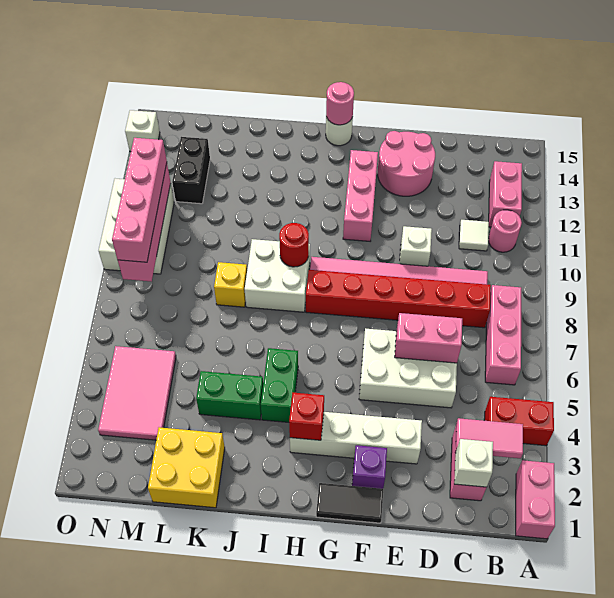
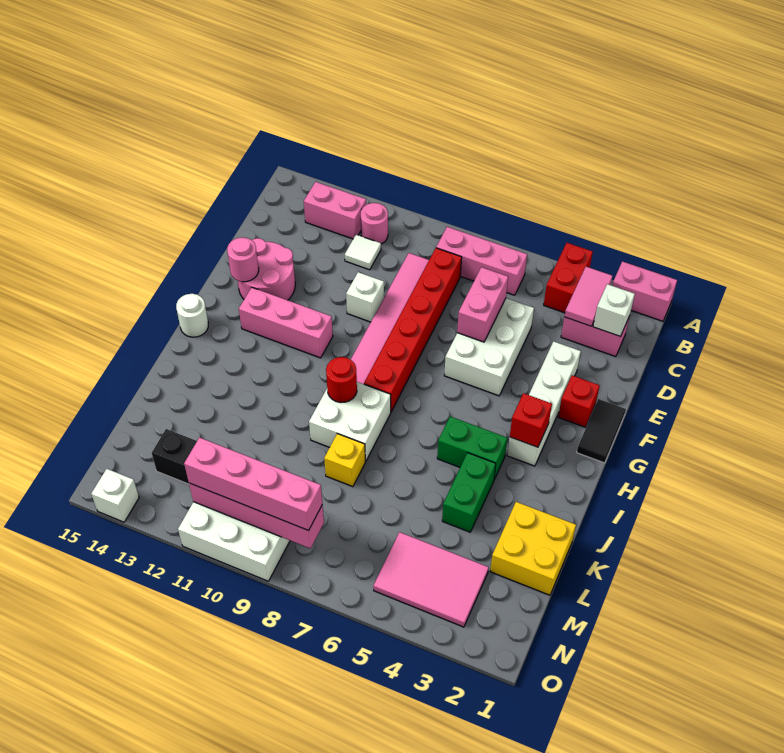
purple brick F2 level 1 -> red brick F2 level 1
pink round brick H15 level 2 -> pink round brick F14 level 2

